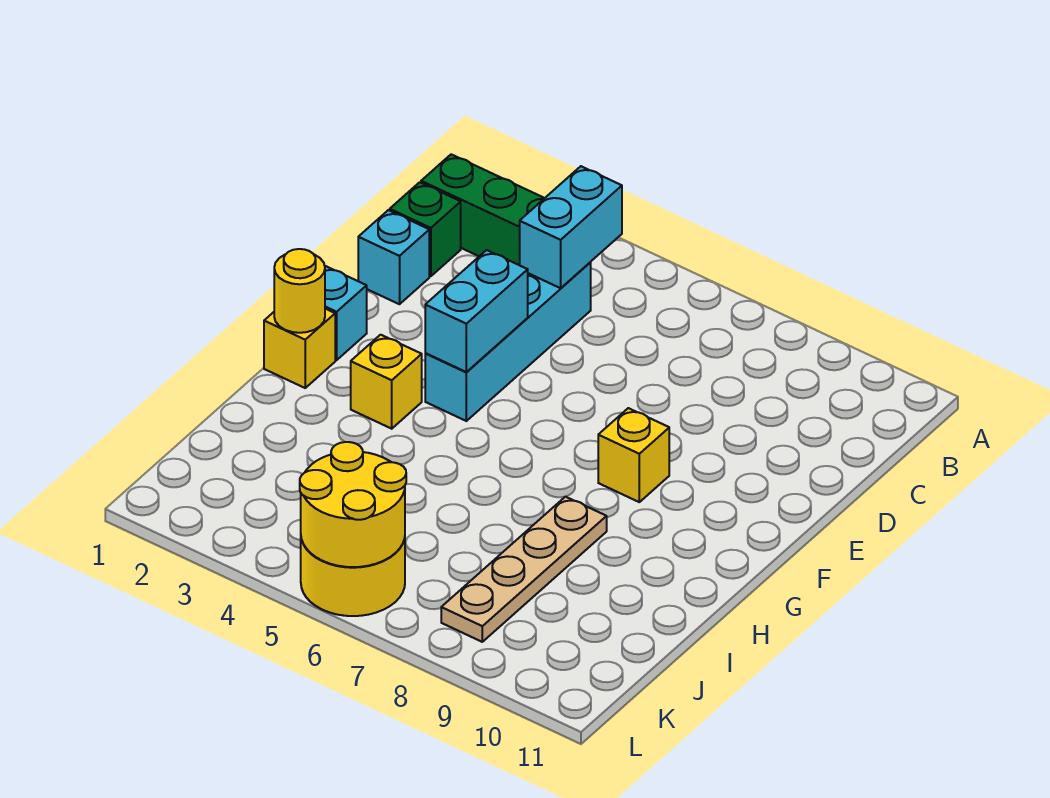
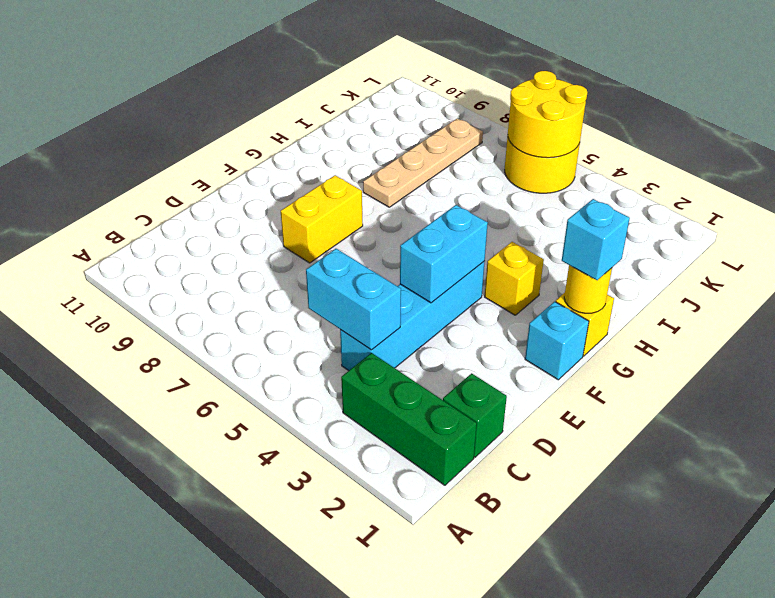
cyan brick B4:C4 level 2 -> cyan brick C4:C5 level 2
cyan brick D1 level 1 -> cyan brick G1 level 3
yellow brick F8 level 1 -> yellow brick E8:F8 level 1

